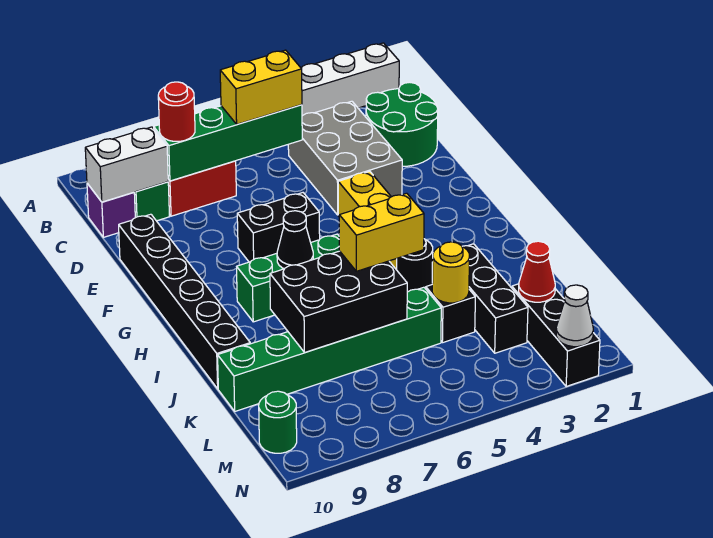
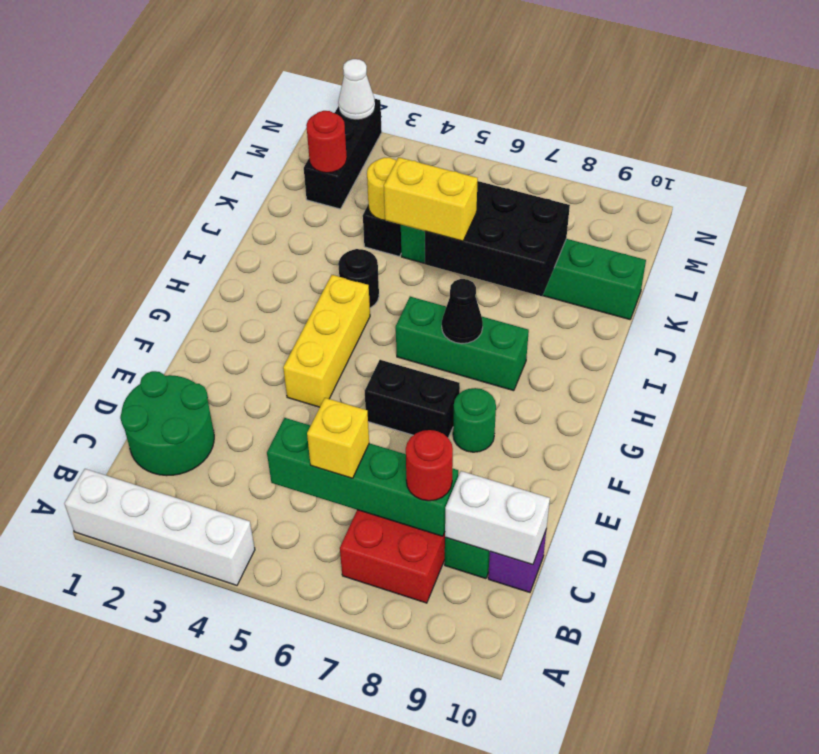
grey brick C3:E4 level 1 -> none
yellow brick C5:C6 level 3 -> yellow brick C6 level 3
black brick E10:J10 level 1 -> none
black brick J3:L3 level 1 -> none
red cone L2 level 2 -> red round brick L2 level 2
green round brick M10 level 1 -> green round brick F8 level 1

